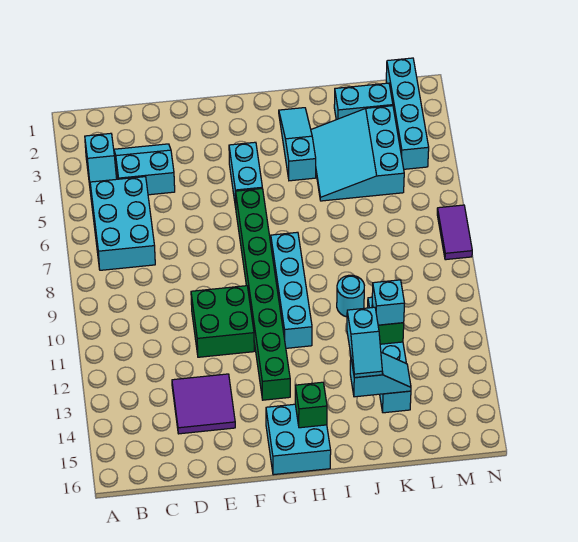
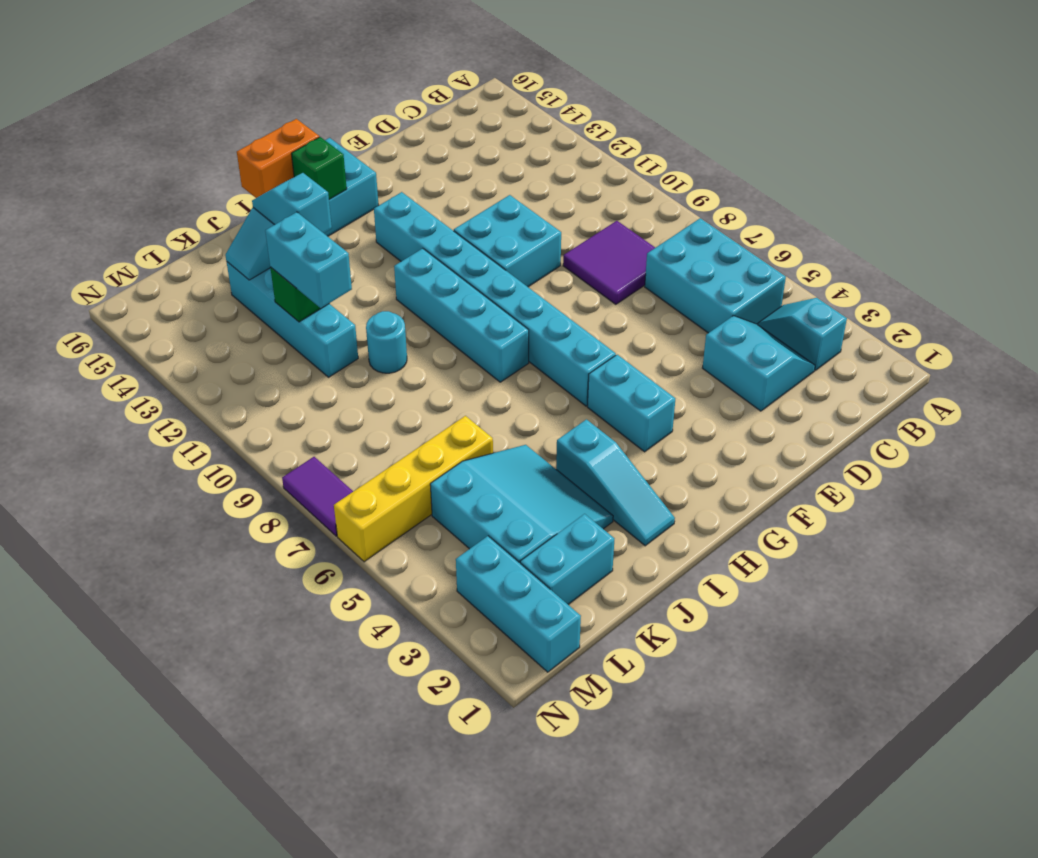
cyan slope C3:D4 level 1 top 4 -> cyan slope C3:D4 level 1 top D
purple tile D13:E14 level 1 -> purple tile C8:D9 level 1
green brick E10:F11 level 1 -> cyan brick E10:F11 level 1
green brick G6:G13 level 1 -> cyan brick G6:G13 level 1
none -> orange brick H16:I16 level 2
none -> yellow brick K6:N6 level 1
cyan brick K12 level 3 -> cyan brick K11:K12 level 3
cyan brick M1:M4 level 1 -> cyan brick M1:M3 level 1

